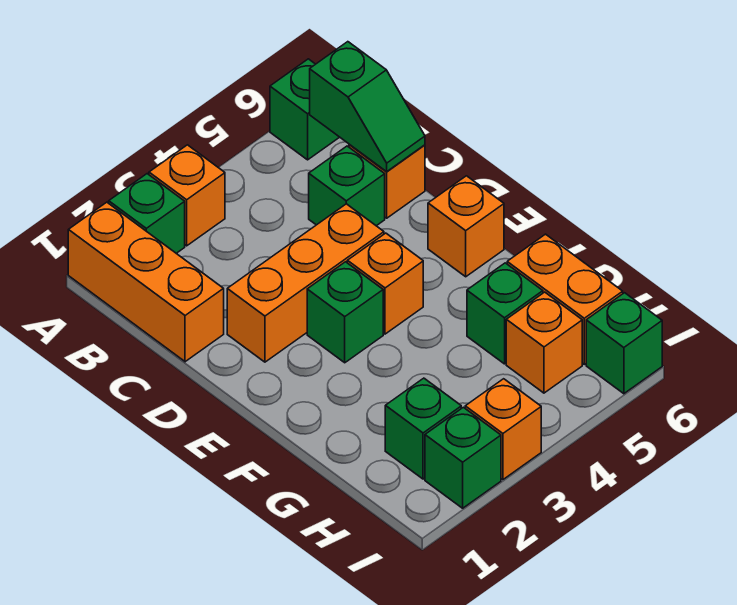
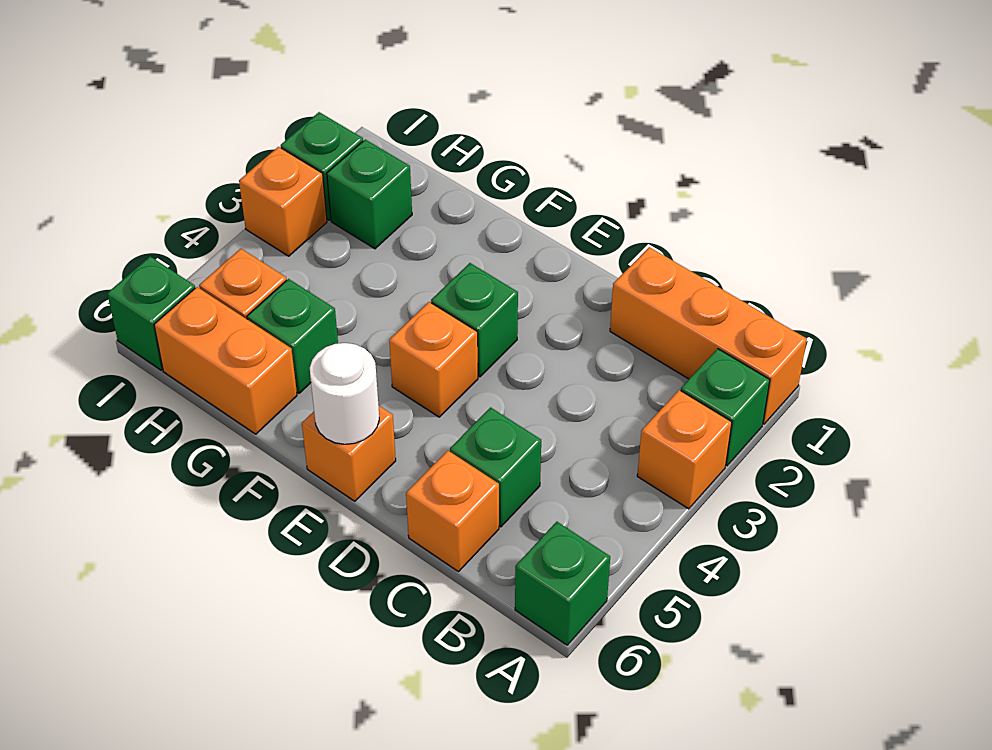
green slope B6:C6 level 2 top B -> none
orange brick D2:D4 level 1 -> none
none -> white round brick E6 level 2

